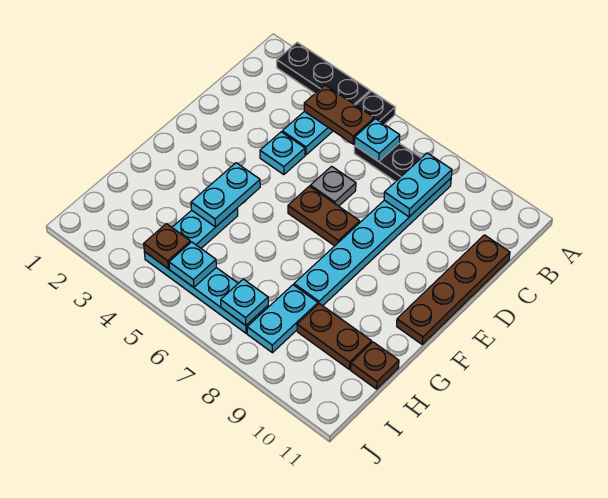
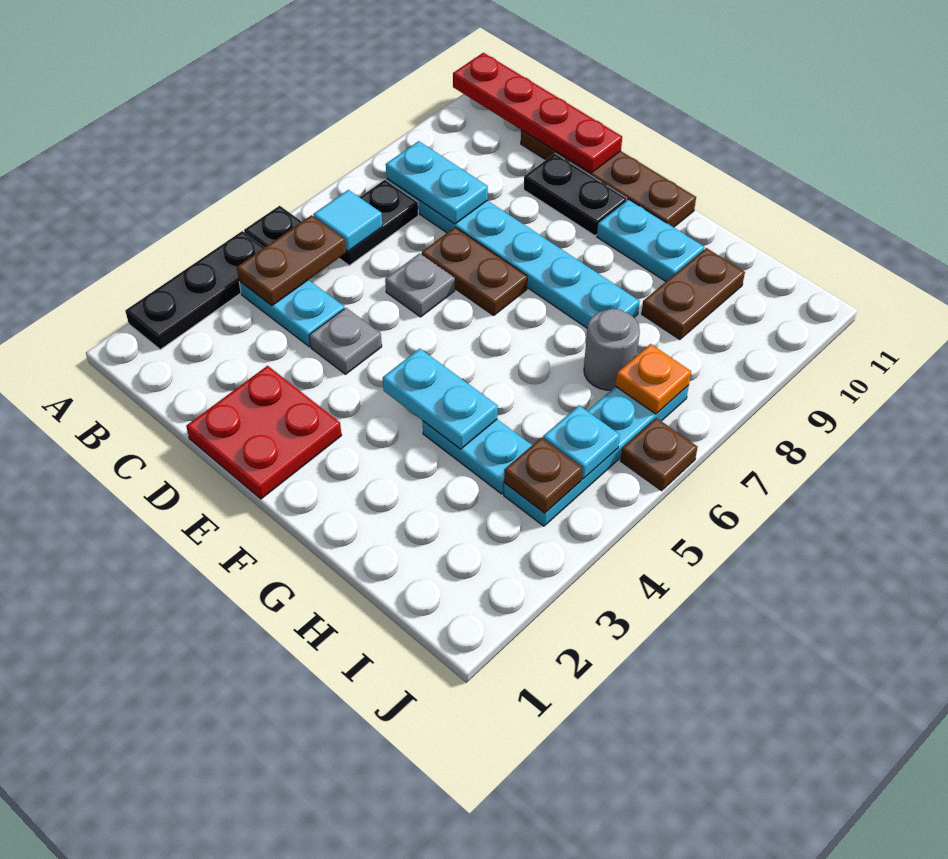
none -> red plate A11:D11 level 2
cyan plate B6 level 2 -> cyan tile B6 level 2
none -> red plate D1:E2 level 1
cyan plate D4 level 1 -> grey plate D4 level 1
none -> black plate D10:E10 level 1
brown plate E6:E7 level 1 -> brown plate D7:E7 level 1
none -> grey round brick H7 level 1
cyan plate H8:I8 level 1 -> cyan plate F10:G10 level 1
brown plate H11 level 1 -> brown plate J6 level 1
cyan plate I7 level 2 -> orange plate I7 level 2

